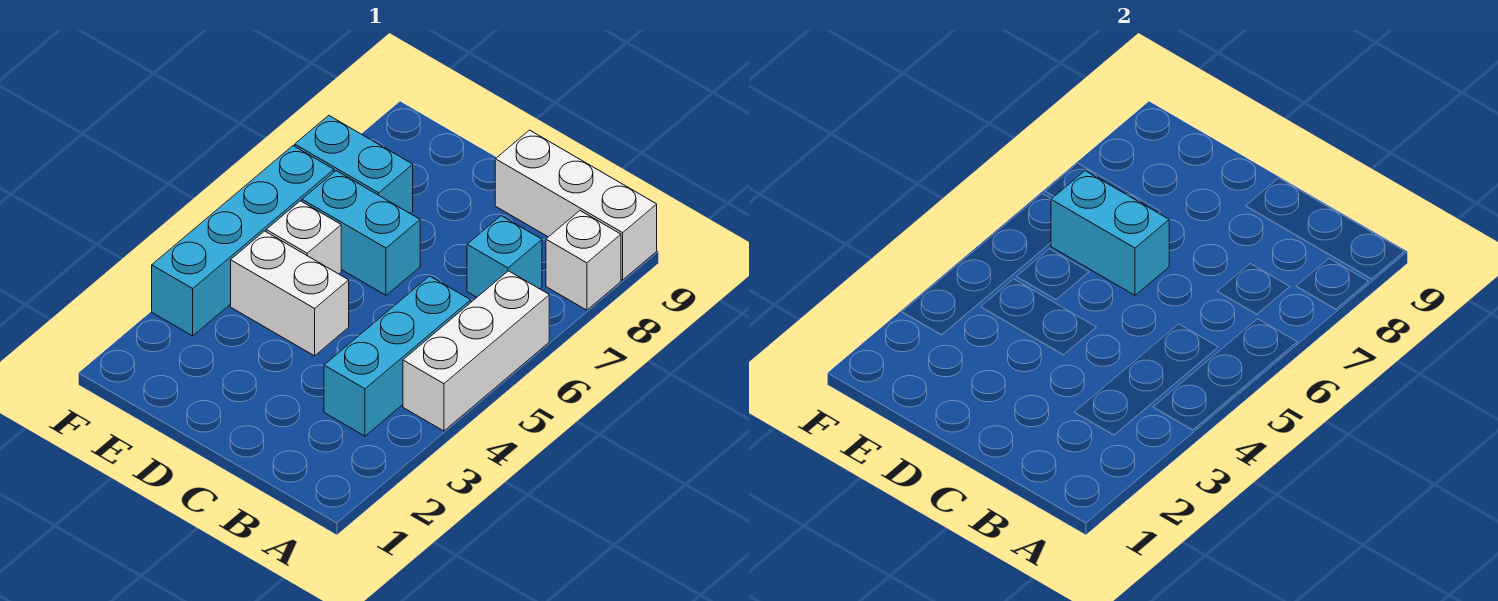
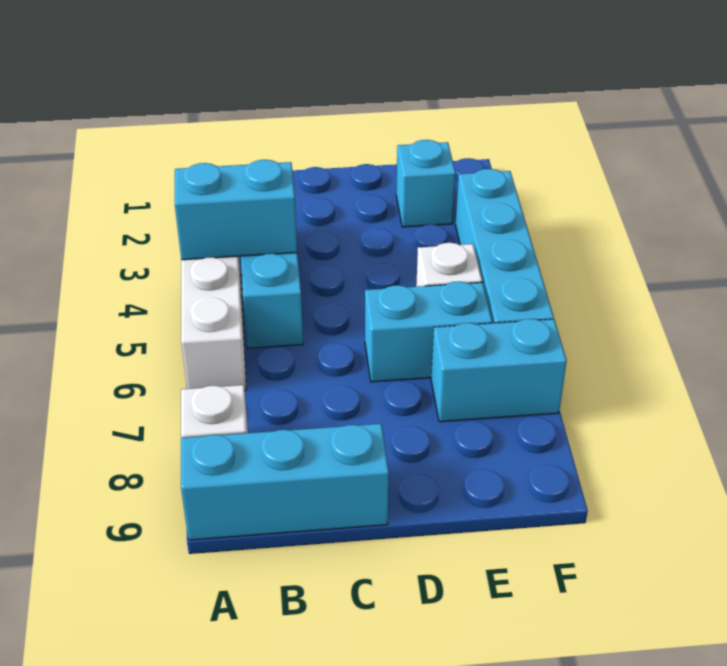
white brick A9:C9 level 1 -> cyan brick A9:C9 level 1
cyan brick B7 level 1 -> cyan brick E2 level 1
white brick D4:E4 level 1 -> none
cyan brick D6:E6 level 2 -> cyan brick A4:B4 level 2

